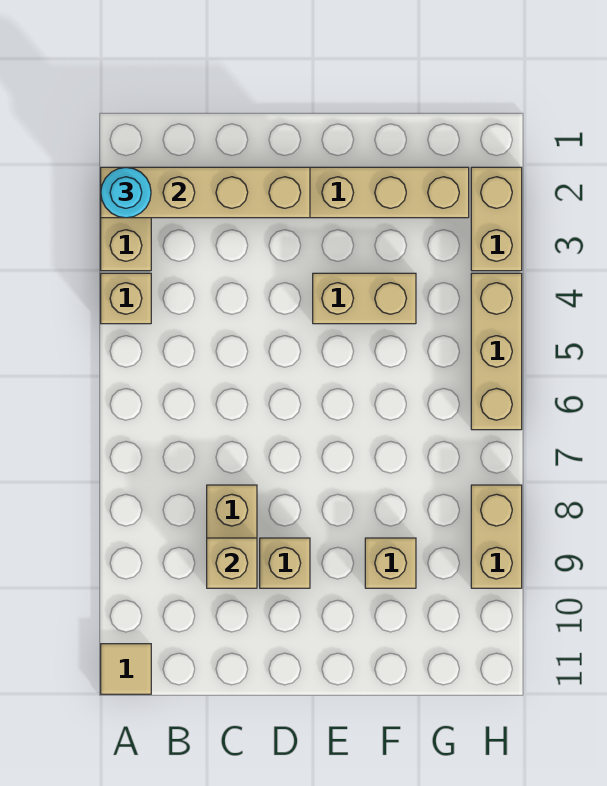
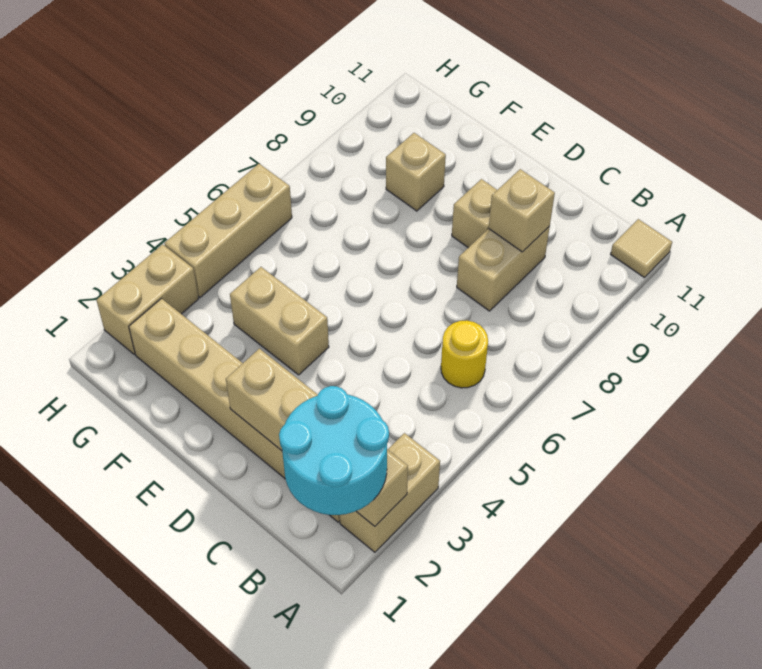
cyan round brick A2 level 3 -> cyan round brick A1:B2 level 3
tan brick A4 level 1 -> none
none -> yellow round brick B6 level 1
tan brick H8:H9 level 1 -> none

